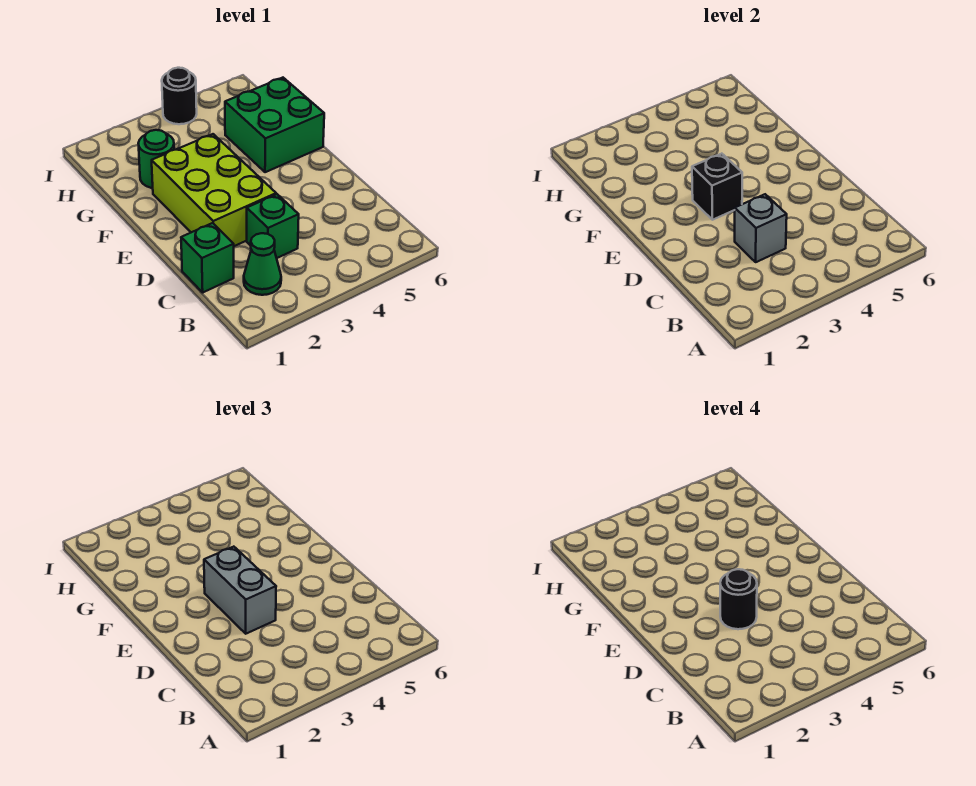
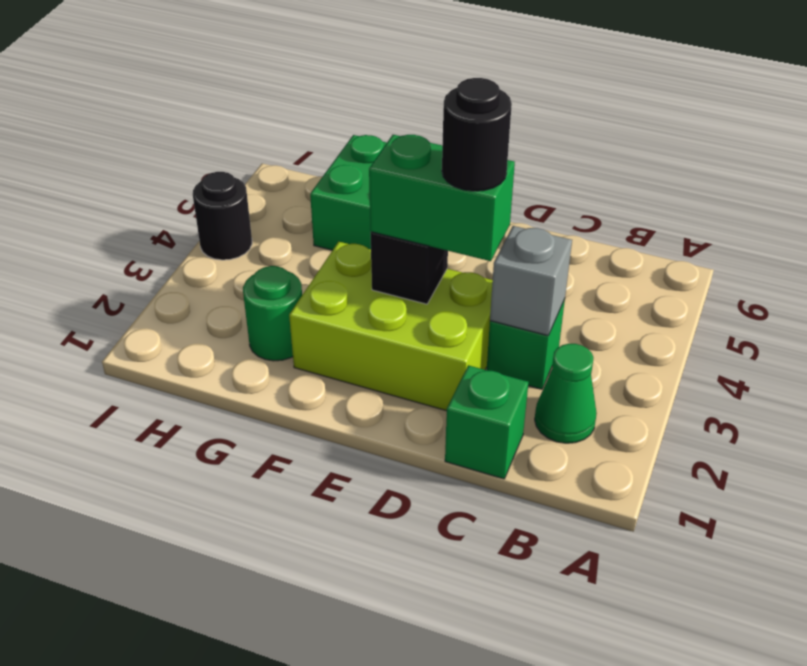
grey brick D3:E3 level 3 -> green brick D3:E3 level 3

